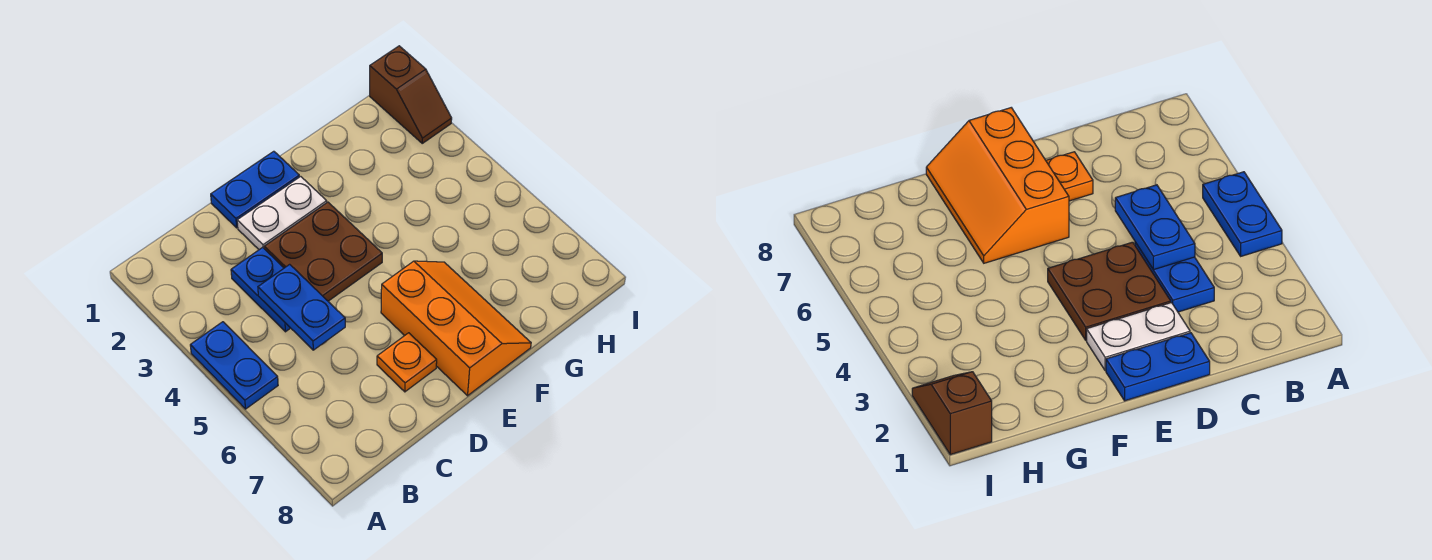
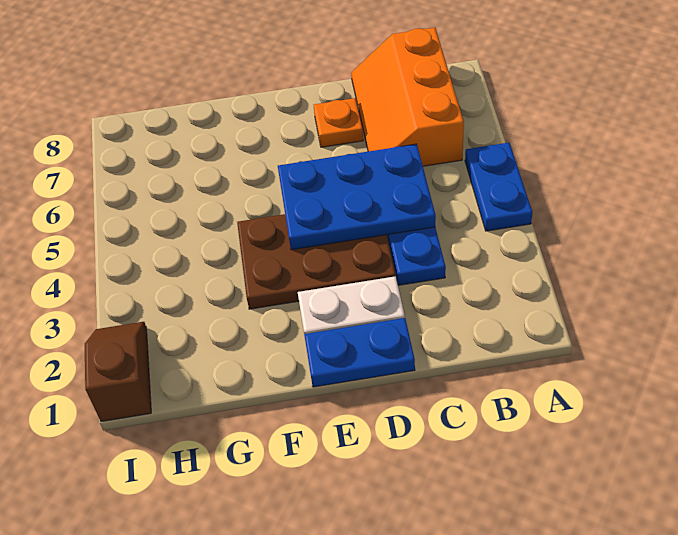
blue plate C4:C5 level 2 -> blue plate C4:E5 level 2
brown plate D3:E4 level 1 -> brown plate D3:F4 level 1
orange slope E6:F8 level 1 top E -> orange slope B6:C8 level 1 top B

